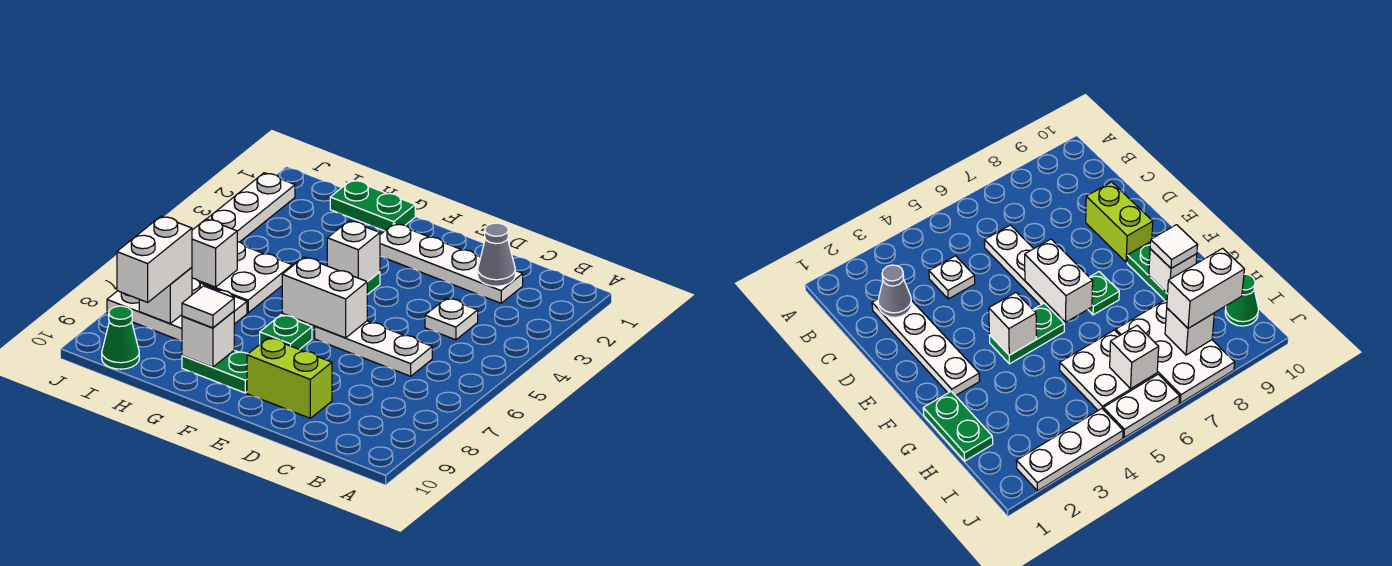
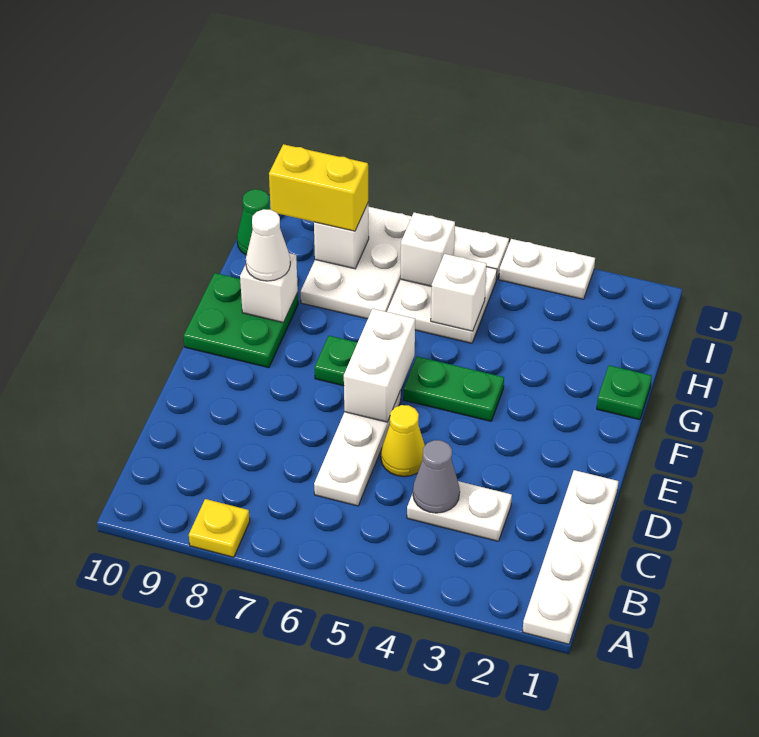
none -> yellow plate A8 level 1
white plate C2:F2 level 1 -> white plate A1:D1 level 1
grey cone C2 level 2 -> grey cone C4 level 2
white plate C4 level 1 -> white plate C3:C4 level 1
none -> yellow cone D5 level 1
lime brick D9:E9 level 1 -> none
white brick F4 level 2 -> white brick H5 level 2
green plate F9:G9 level 1 -> green plate F9:G10 level 1
green plate G1:H1 level 1 -> green plate G1 level 1
white tile G9 level 3 -> white cone G9 level 3
white brick I8:I9 level 3 -> yellow brick I8:I9 level 3
white plate J2:J4 level 1 -> white plate J3:J4 level 1

